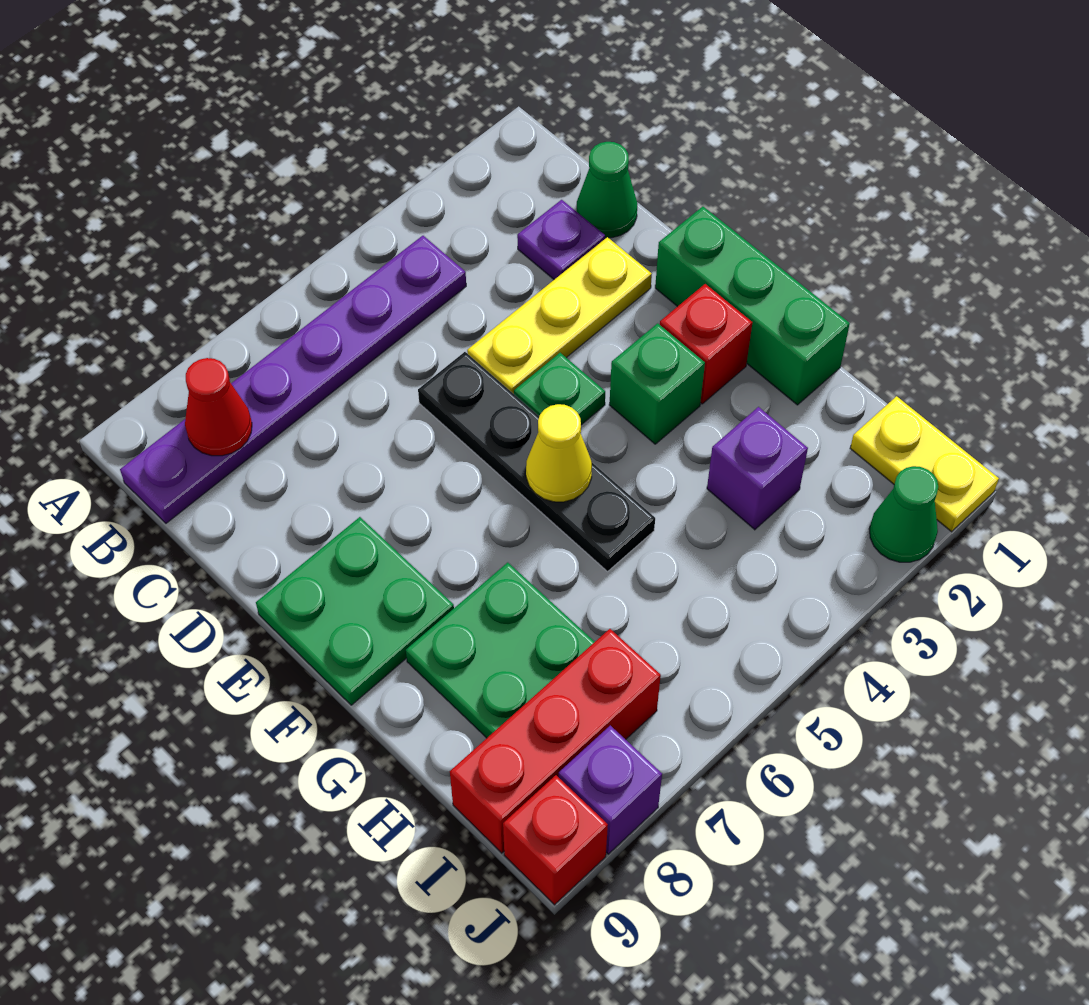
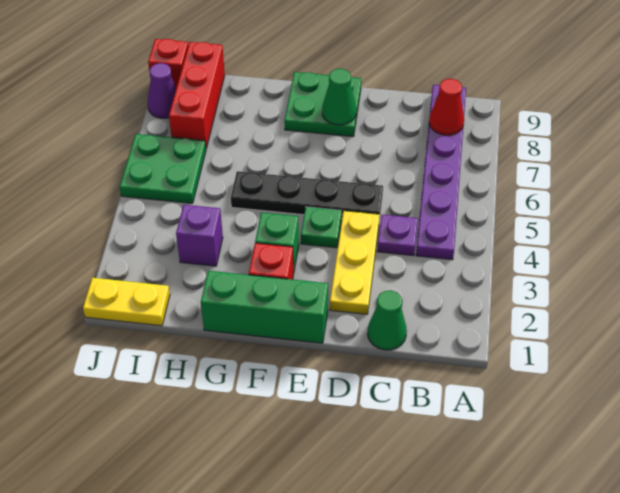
purple plate C2 level 1 -> purple plate C4 level 1
yellow cone F5 level 2 -> none
green plate G7:H8 level 1 -> green plate I5:J6 level 1
green cone J2 level 1 -> green cone E8 level 2
purple brick J8 level 1 -> purple cone J8 level 1

